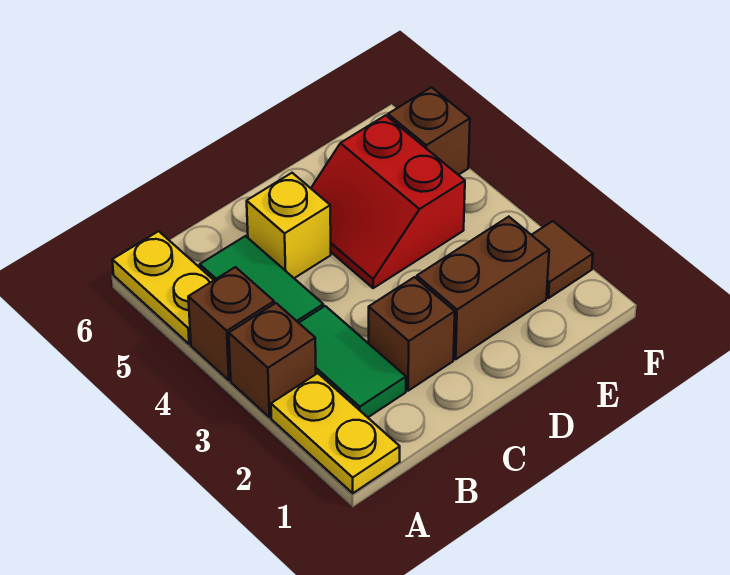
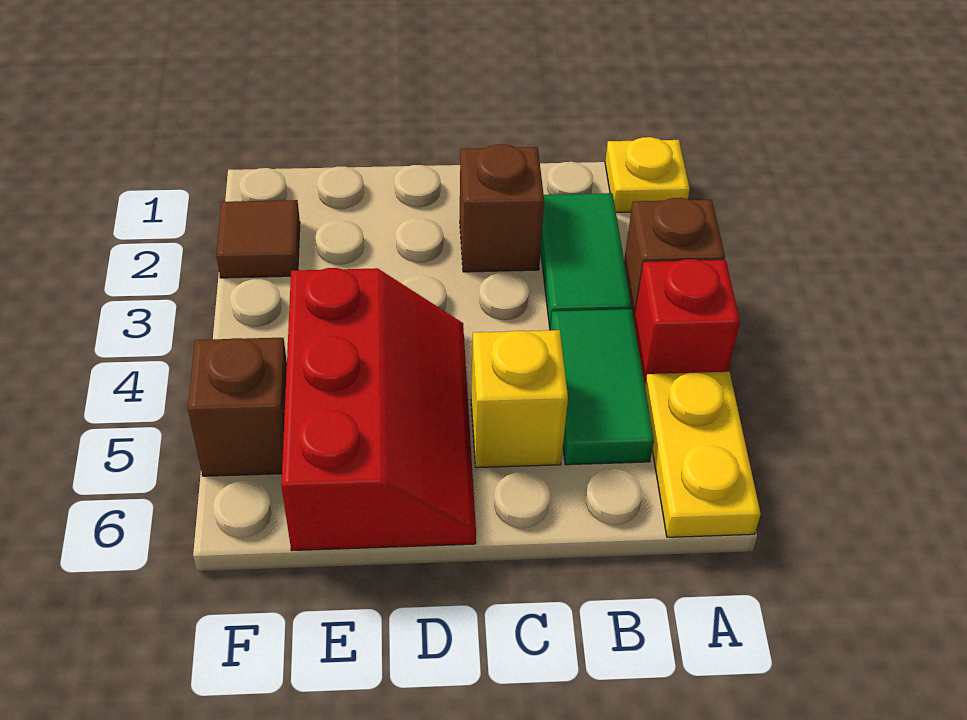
yellow plate A1:A2 level 1 -> yellow plate A1 level 1
brown brick A4 level 1 -> red brick A4 level 1
brown brick D2:E2 level 1 -> none
red slope D4:E5 level 1 top E -> red slope D4:E6 level 1 top E

